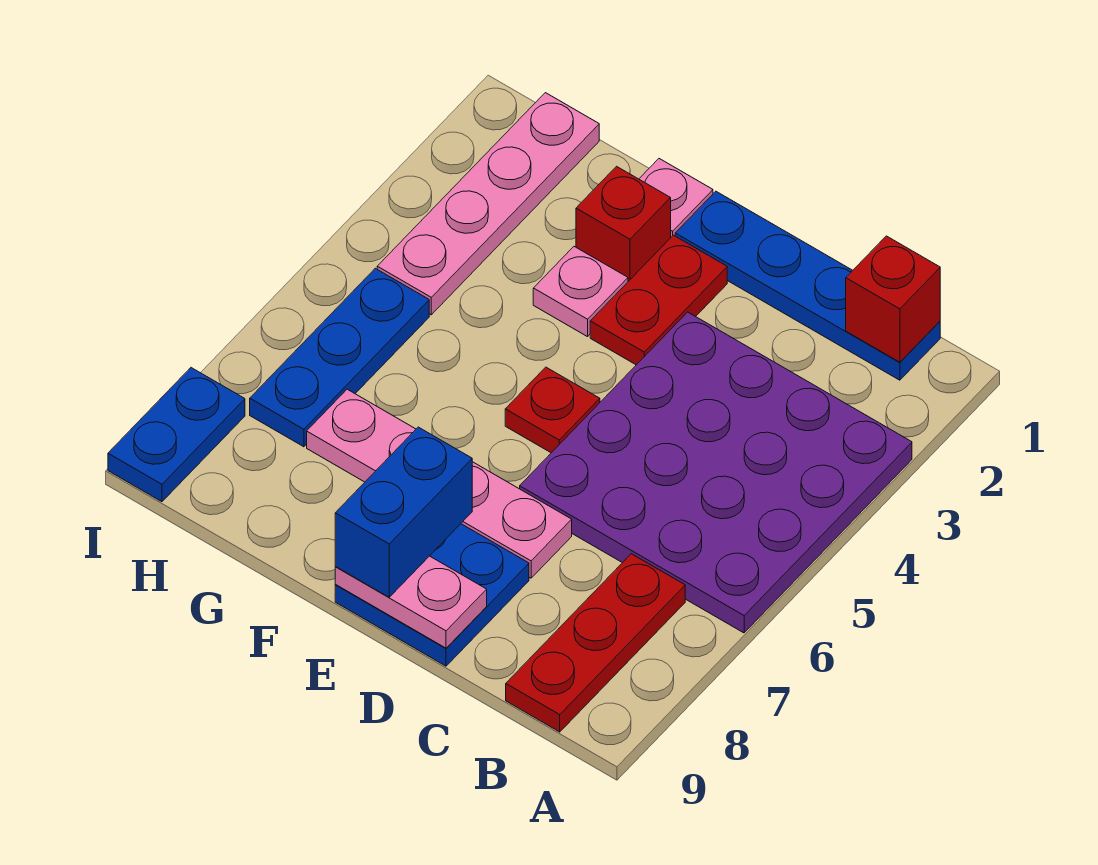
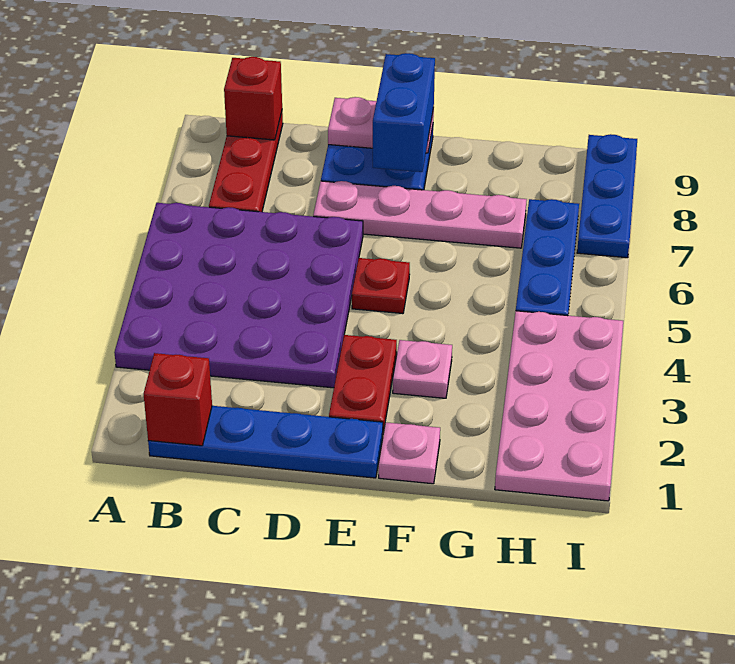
red brick F2 level 1 -> red brick B9 level 2
pink plate H1:H4 level 1 -> pink plate H1:I4 level 1
blue plate I8:I9 level 1 -> blue plate I7:I9 level 1

